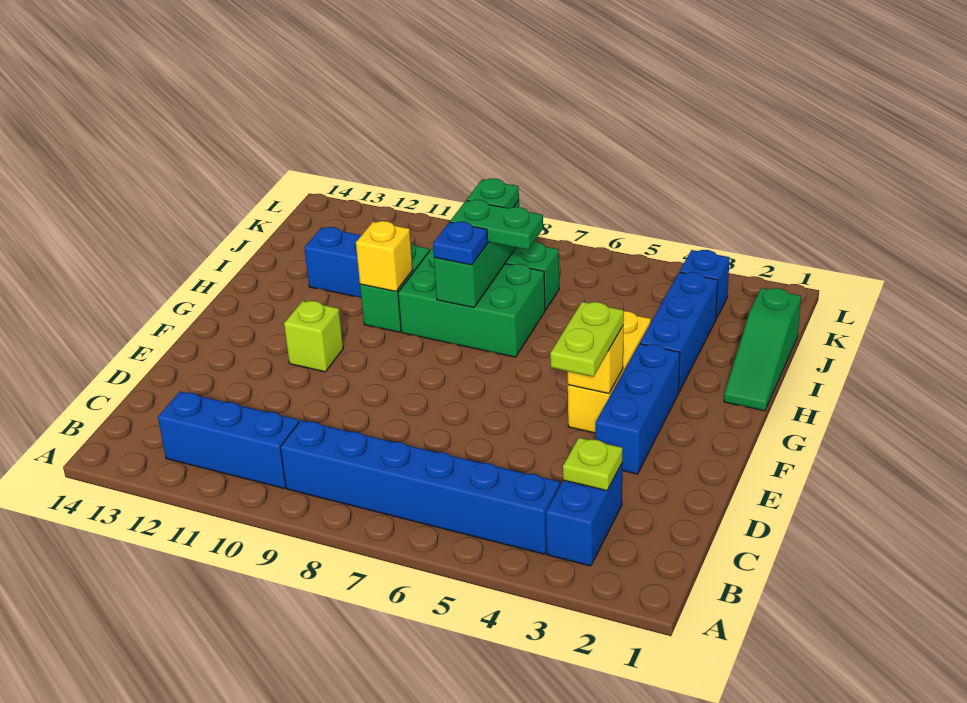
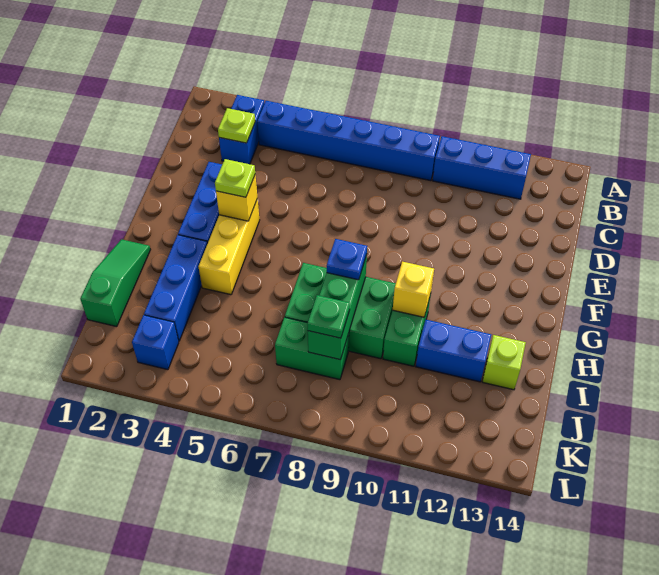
lime plate E4:F4 level 3 -> lime plate F4 level 3
lime brick F11 level 1 -> lime brick I13 level 1
green plate I7:I8 level 3 -> none

